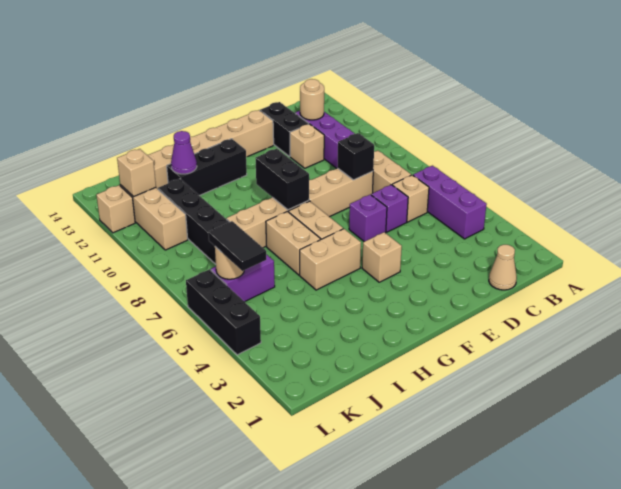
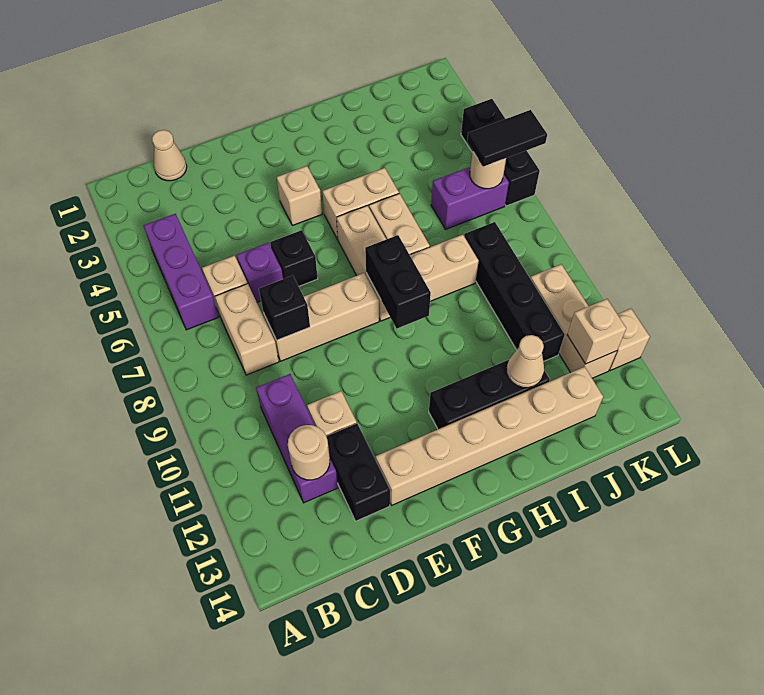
purple brick E6 level 1 -> black brick E6 level 1
purple cone I12 level 2 -> tan cone I12 level 2
black tile K5:K6 level 3 -> black tile K6:L6 level 3

